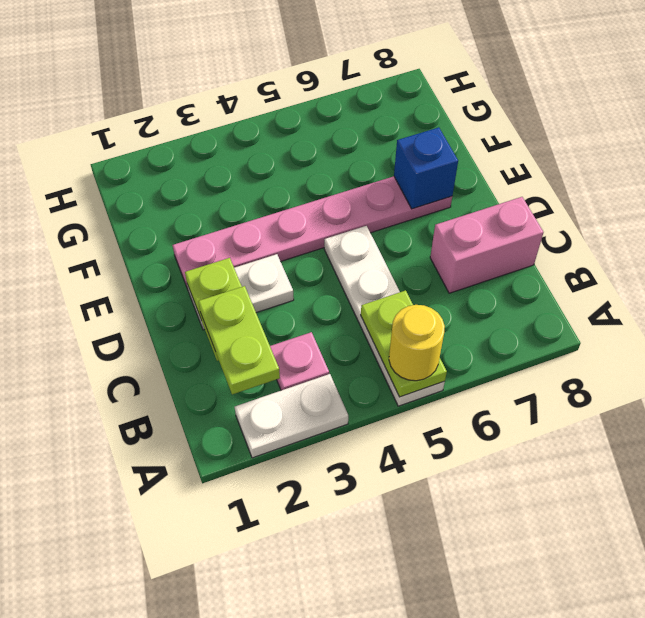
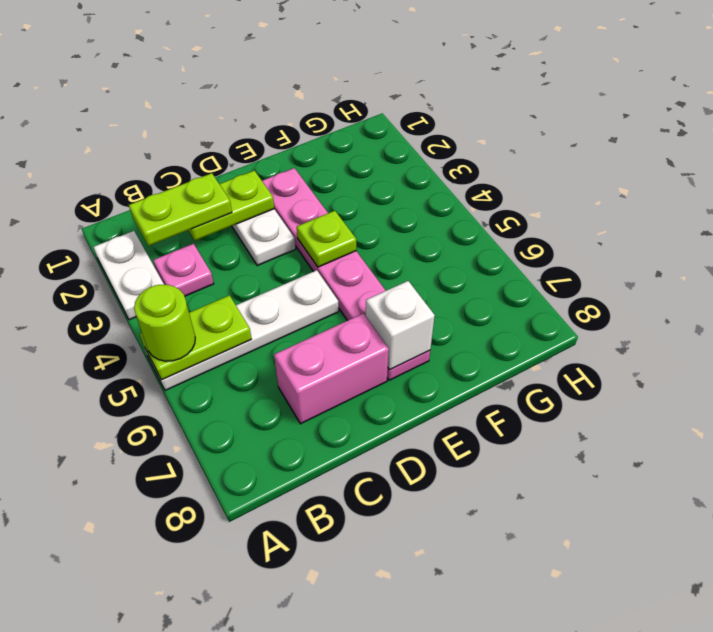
yellow round brick A5 level 3 -> lime round brick A5 level 3
pink brick C7:C8 level 1 -> pink brick C7:D7 level 1
none -> lime plate E4 level 2
blue brick E7 level 2 -> white brick E7 level 2

